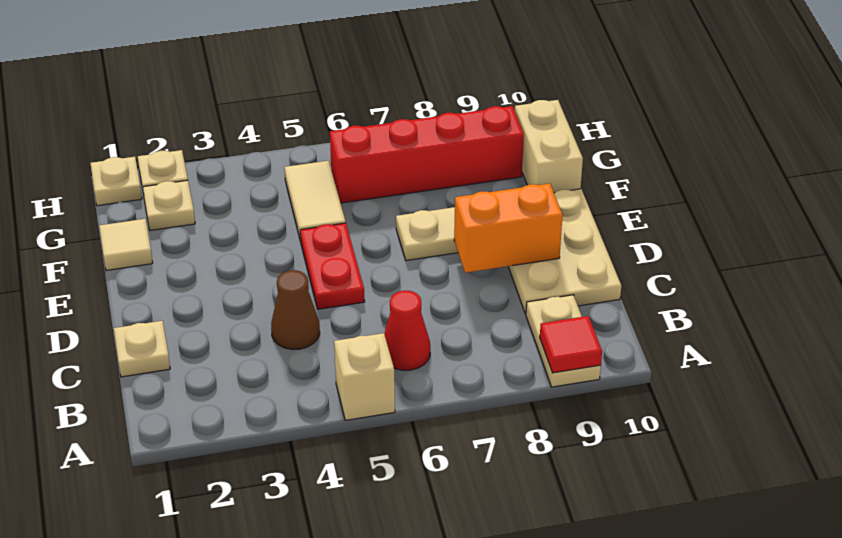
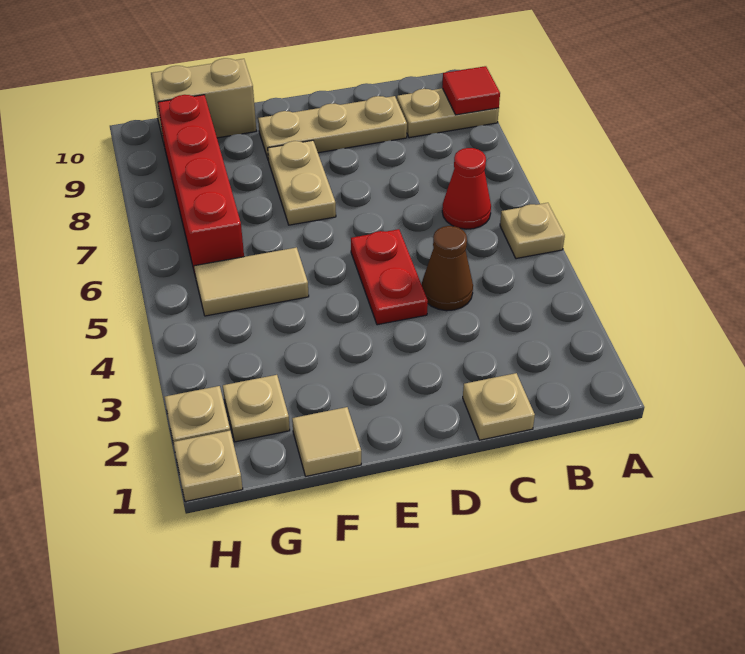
tan brick A5 level 1 -> tan plate A5 level 1
tan plate C9:E10 level 1 -> tan plate C9:E9 level 1
red plate D5:E5 level 1 -> red plate D4:D5 level 1
orange brick D8:D9 level 2 -> none

